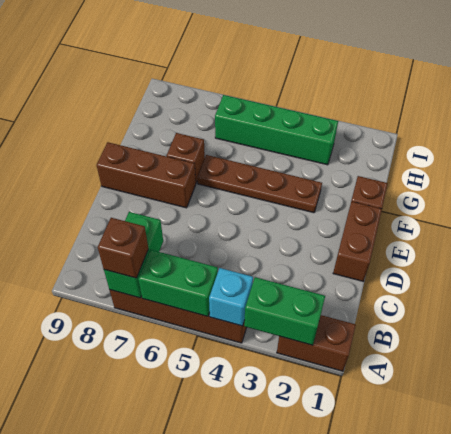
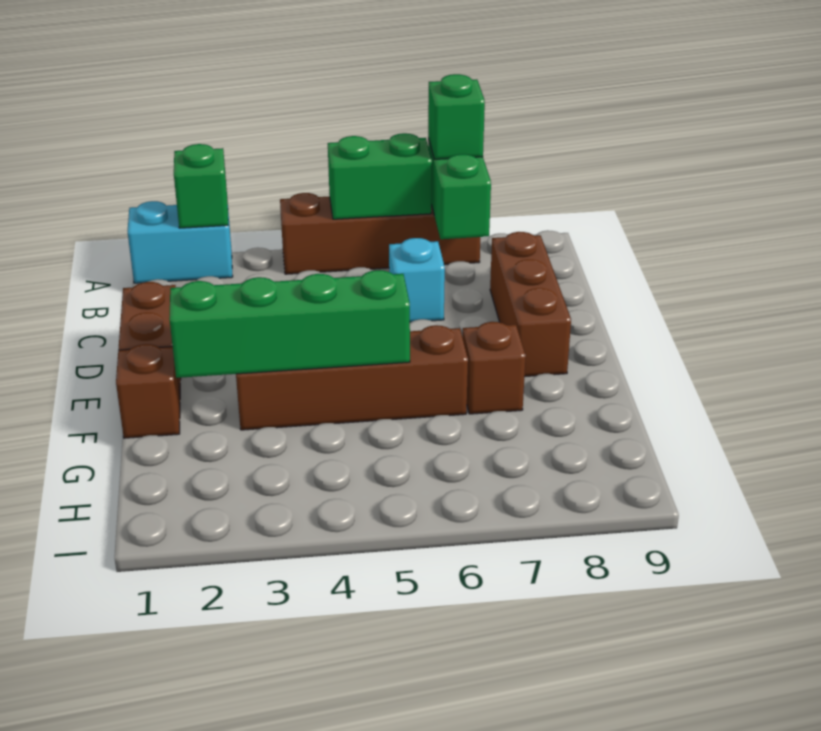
brown brick A1:A2 level 1 -> cyan brick A1:A2 level 1
green brick A2:A3 level 2 -> green brick A2 level 2
cyan brick A4 level 2 -> cyan brick C6 level 1
brown brick A7 level 3 -> green brick A7 level 3
brown brick E7:E9 level 1 -> brown brick C8:E8 level 1
brown plate F3:F6 level 1 -> brown brick F3:F6 level 1
green brick H3:H6 level 1 -> green brick F2:F5 level 2

